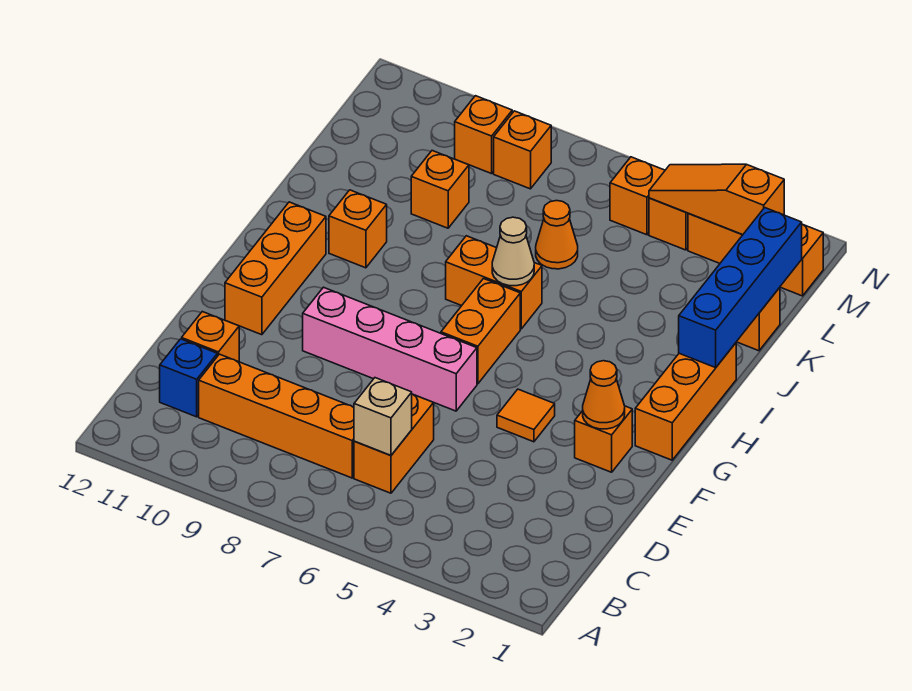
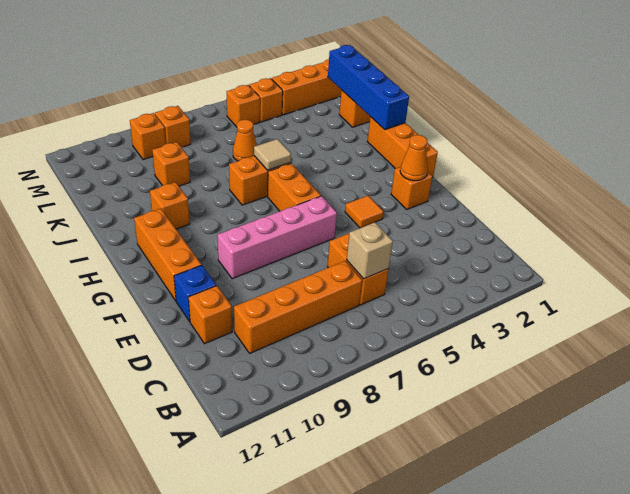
blue brick C11 level 1 -> blue brick E11 level 1
tan cone I6 level 2 -> tan tile I6 level 2
orange slope M2:M4 level 2 top 2 -> none

